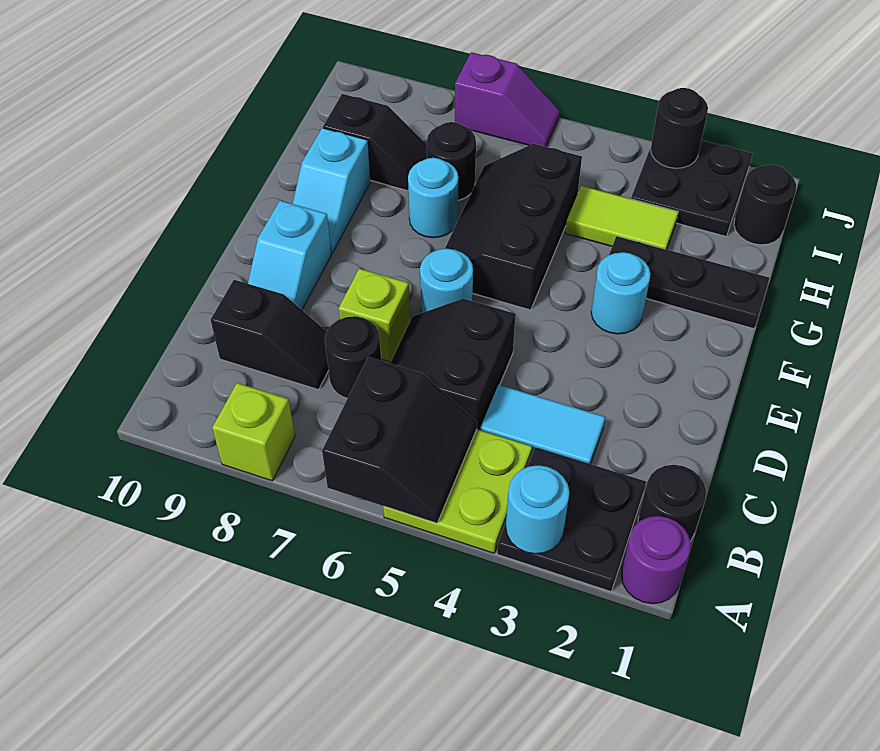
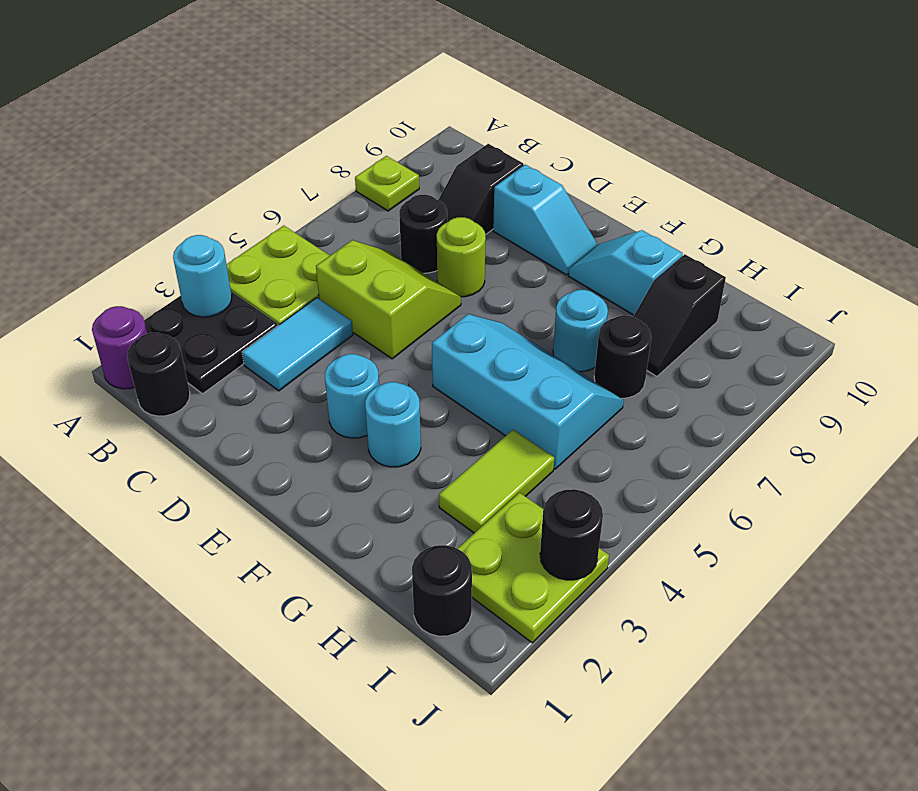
black slope A5:B6 level 2 top 6 -> none
lime brick A8 level 1 -> lime plate A8 level 1
black slope C5:D6 level 1 top 5 -> lime slope C5:D6 level 1 top 5
lime brick D7 level 1 -> lime round brick D7 level 1
cyan slope D9:E9 level 1 top E -> cyan slope D9:E9 level 1 top D
cyan round brick E6 level 1 -> cyan round brick E3 level 1
black slope F5:H6 level 1 top 5 -> cyan slope F5:H6 level 1 top 5
black plate G1:G3 level 1 -> none
black plate I2:J3 level 1 -> lime plate I2:J3 level 1
purple slope J6:J7 level 1 top 7 -> none

